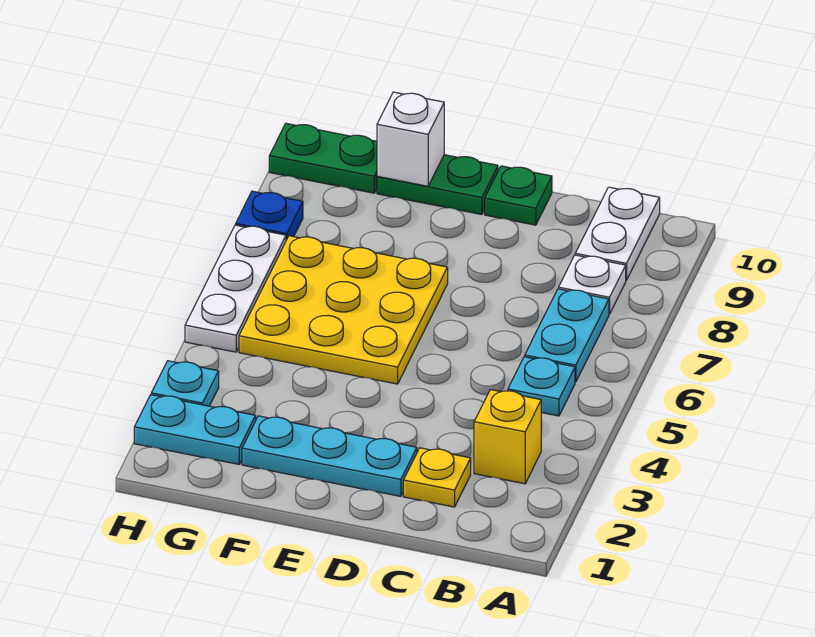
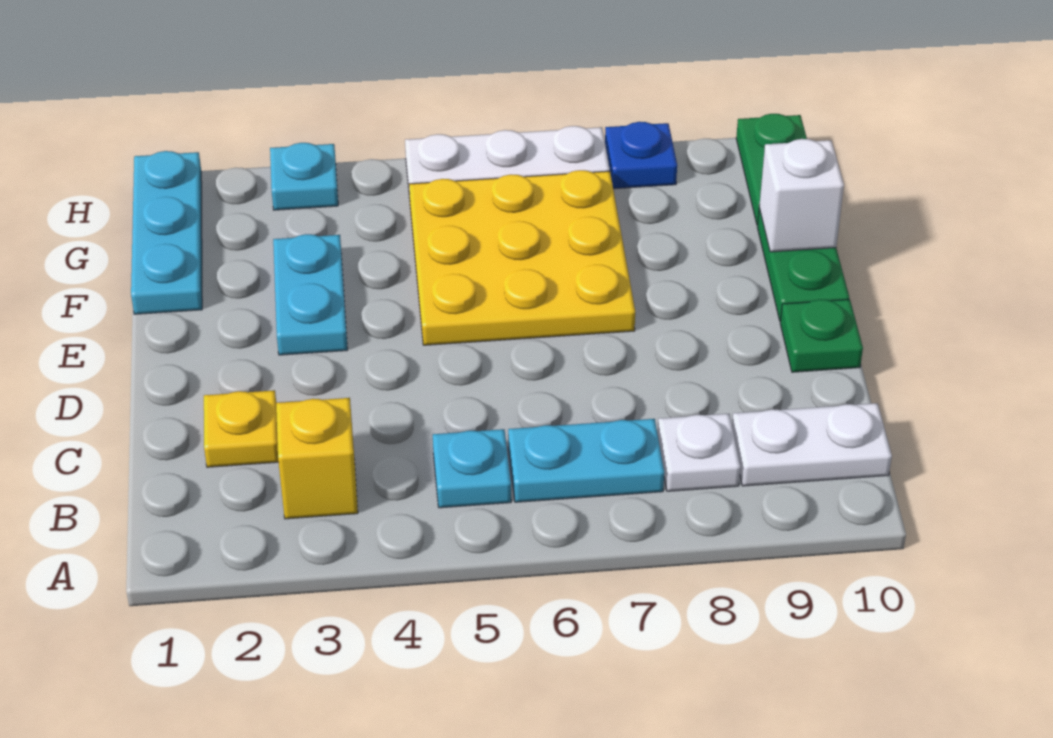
cyan plate D2:F2 level 1 -> cyan plate F1:H1 level 1
cyan plate G2:H2 level 1 -> cyan plate E3:F3 level 1

